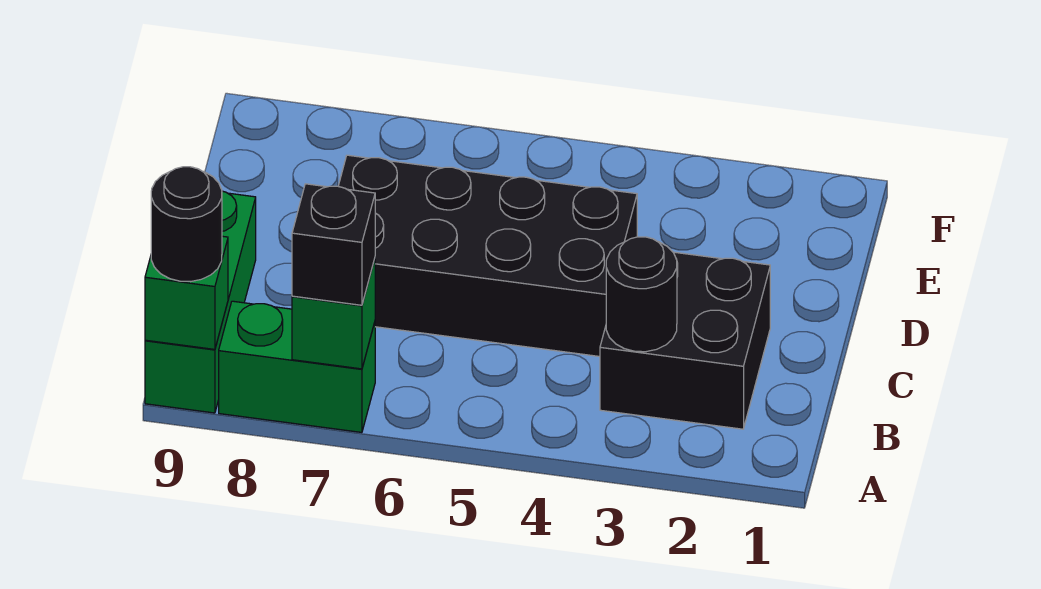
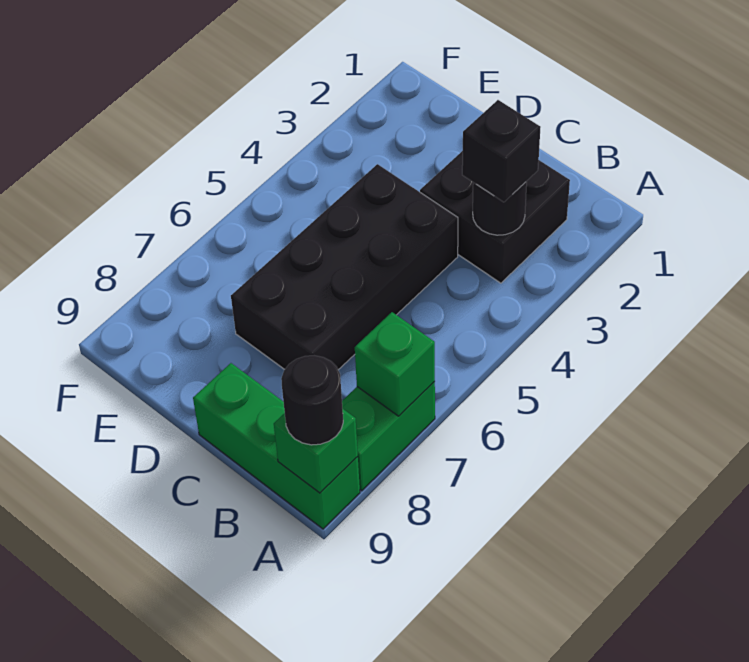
black brick A7 level 3 -> black brick B3 level 3

